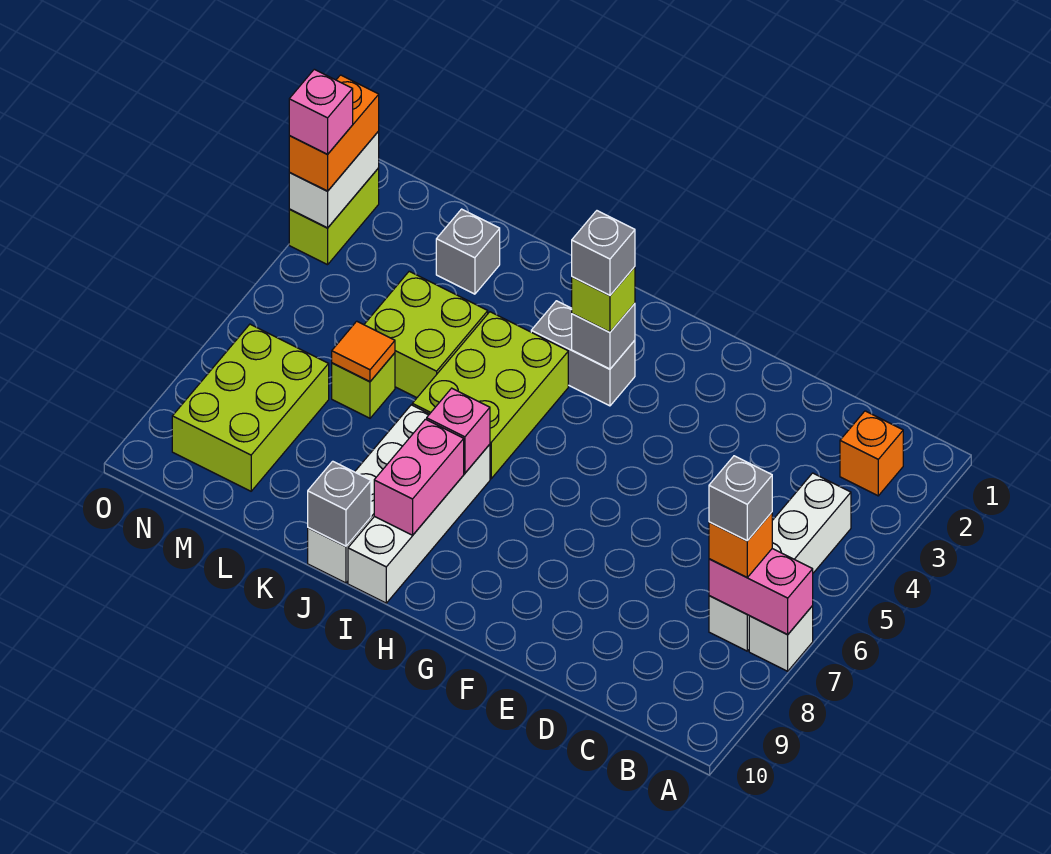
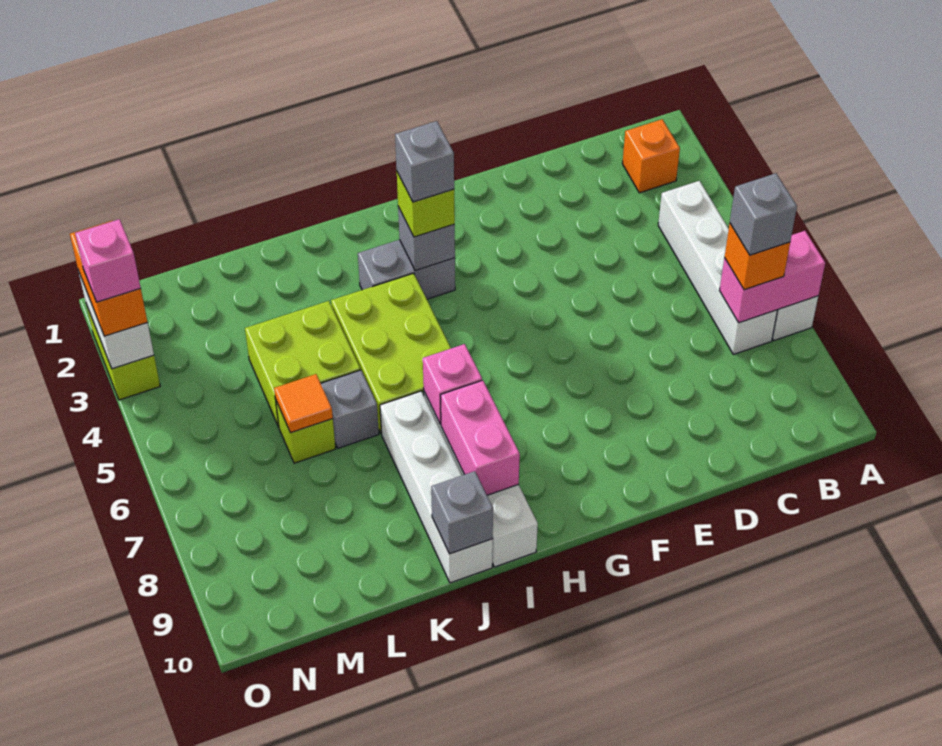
grey brick L2 level 1 -> grey brick K6 level 1
lime brick M7:N9 level 1 -> none

